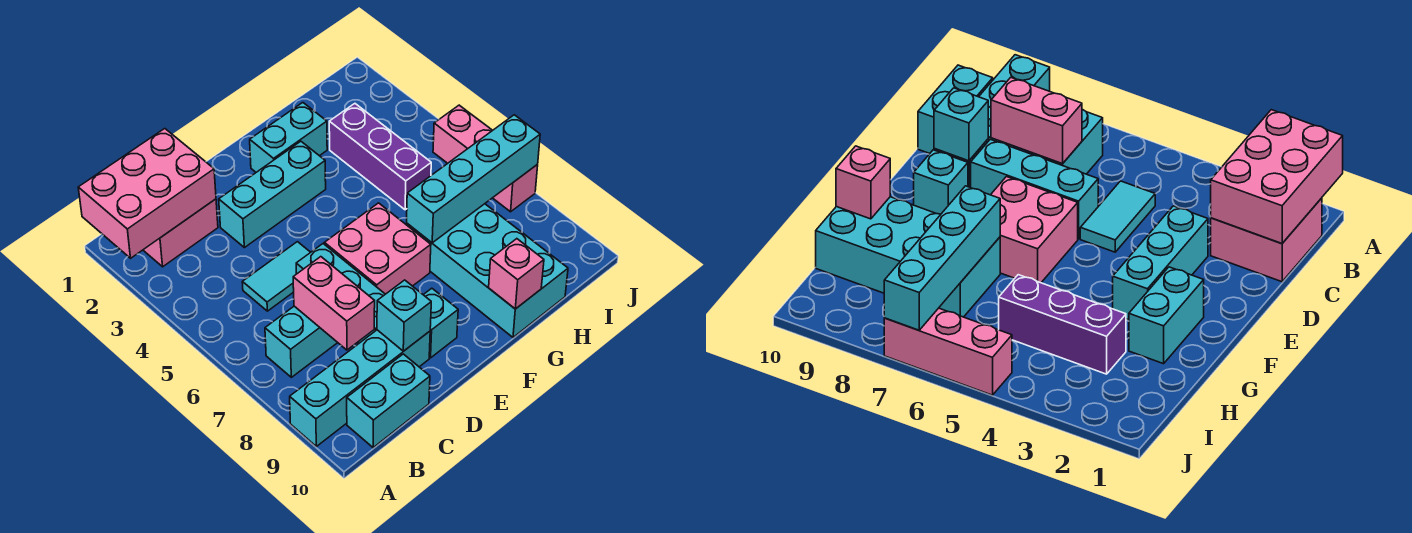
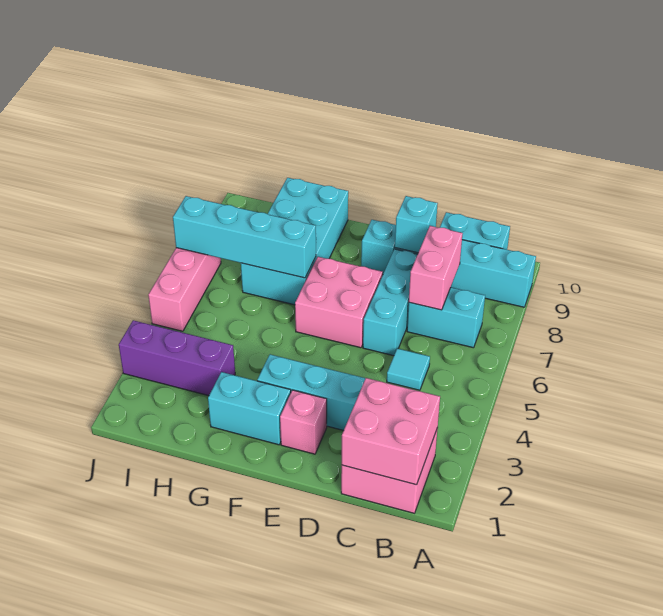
pink brick A1:C2 level 2 -> pink brick B1:C2 level 2
cyan tile C5:D5 level 1 -> cyan tile C5 level 1
pink brick G10 level 2 -> pink brick E2 level 1
purple brick H3:H5 level 1 -> purple brick H3:J3 level 1

